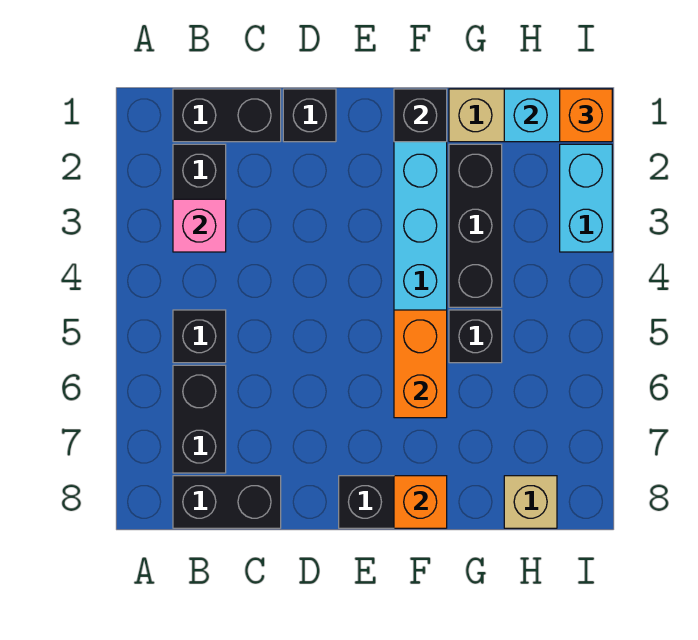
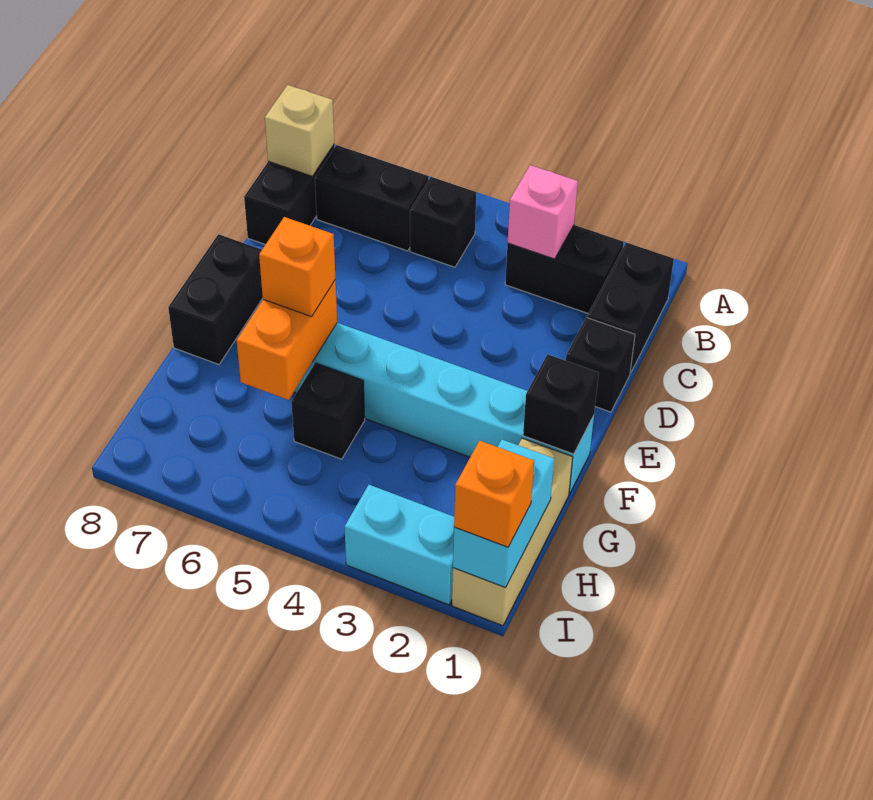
orange brick F5:F6 level 2 -> orange brick F6:G6 level 2
orange brick F8 level 2 -> orange brick F6 level 3
black brick G2:G4 level 1 -> none
tan brick H8 level 1 -> tan brick B8 level 2

